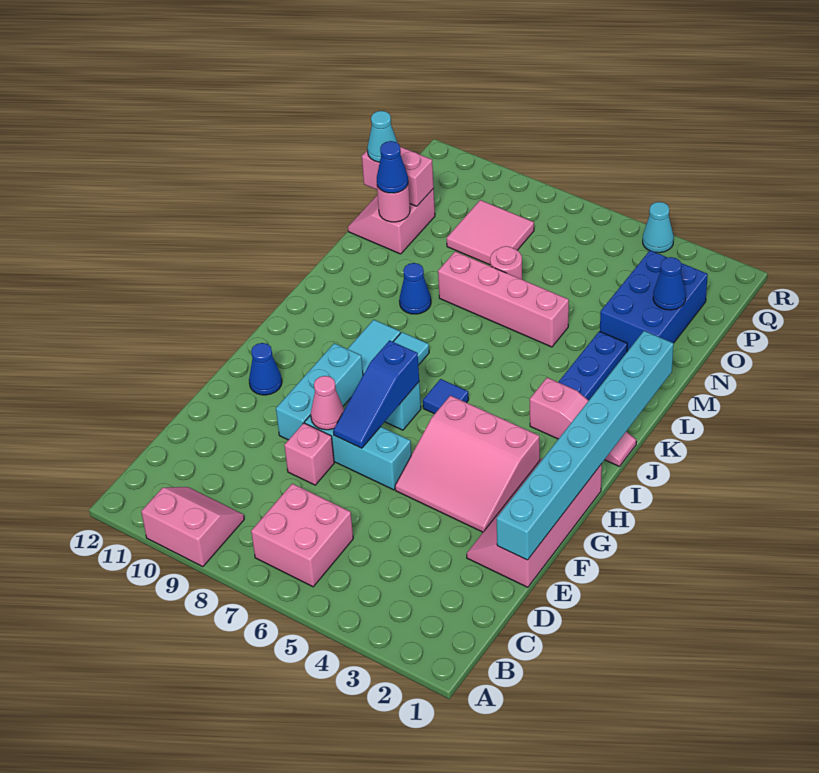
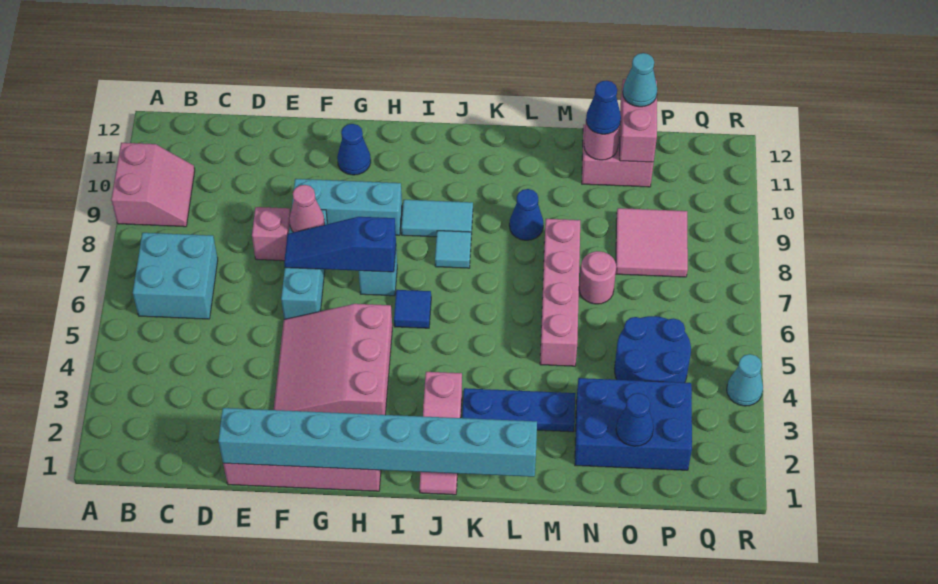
pink brick B6:C7 level 1 -> cyan brick B6:C7 level 1
none -> blue round brick O4:P5 level 1

